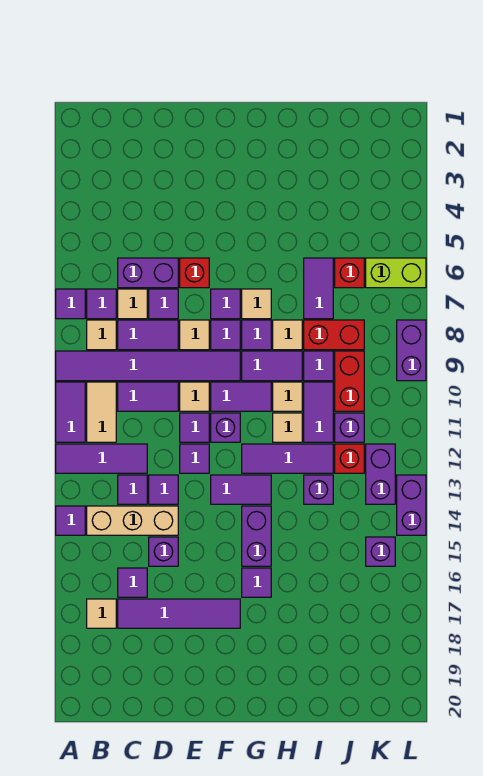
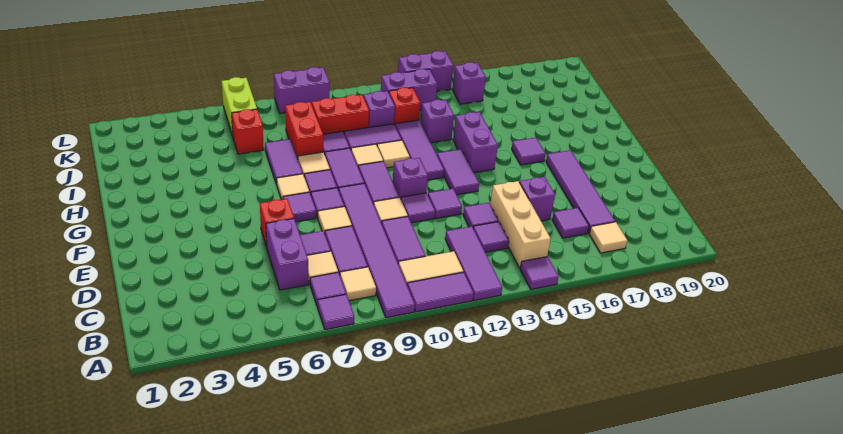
purple brick G14:G15 level 1 -> purple brick G14:H14 level 1
purple tile I6:I7 level 1 -> purple tile H7:I7 level 1

